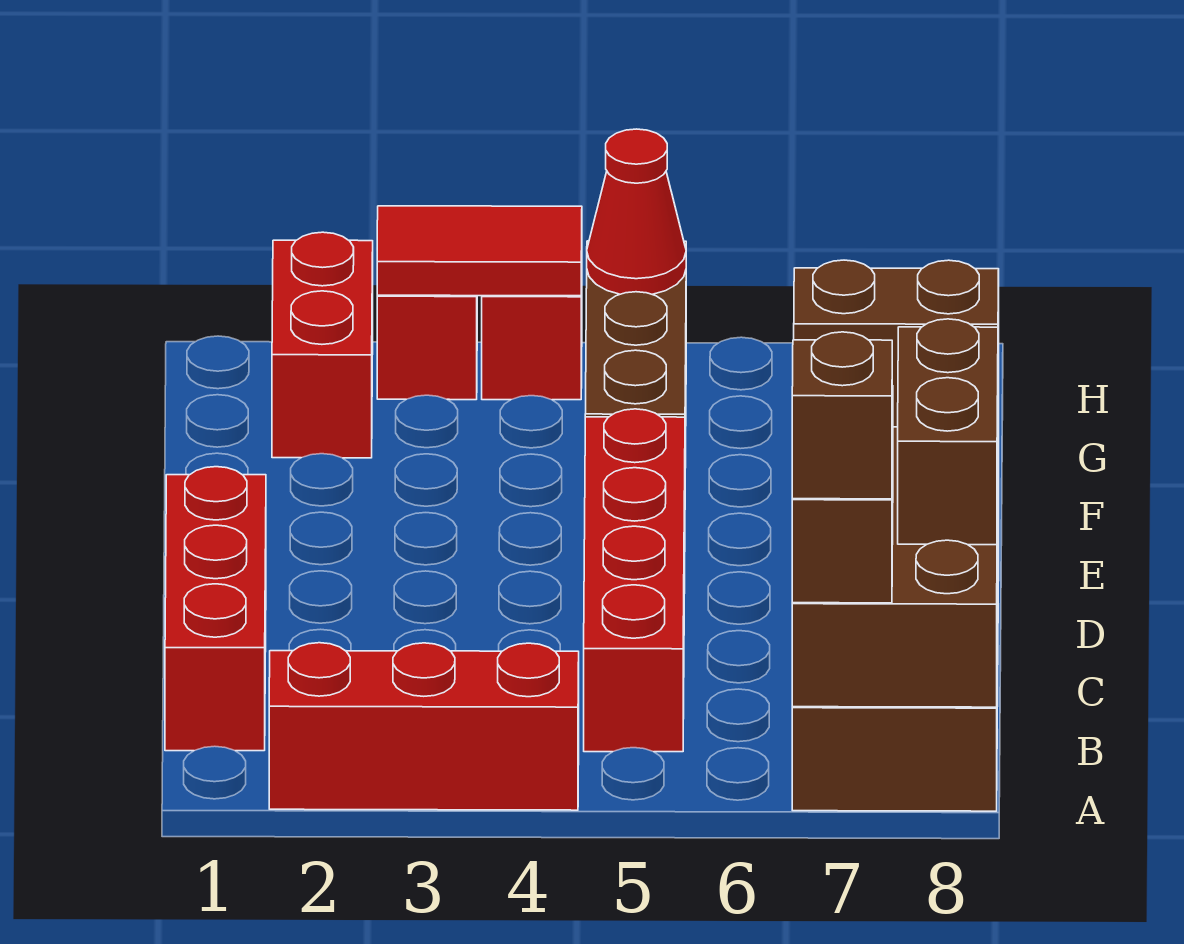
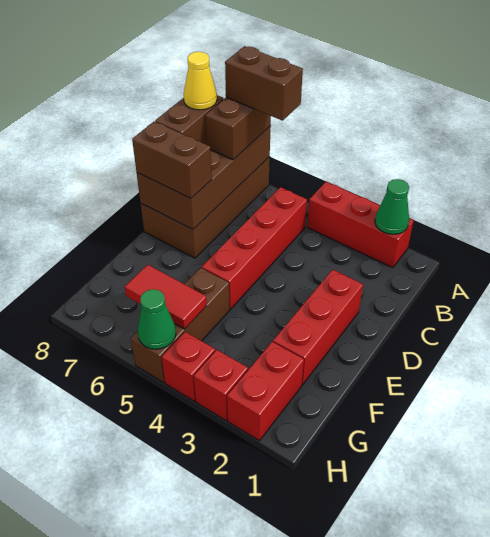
none -> green cone A2 level 2
brown brick A7 level 4 -> brown brick A6:A7 level 4
red brick B1:D1 level 1 -> red brick D2:F2 level 1
none -> yellow cone B8 level 4
red tile H3:H4 level 2 -> red tile G5:G6 level 2
red cone H5 level 2 -> green cone H5 level 2

